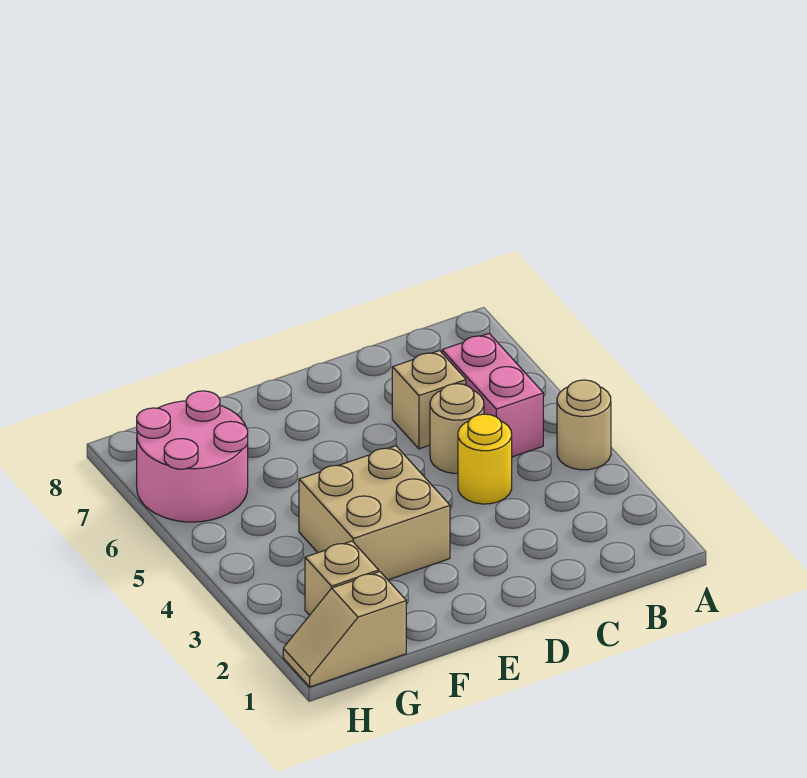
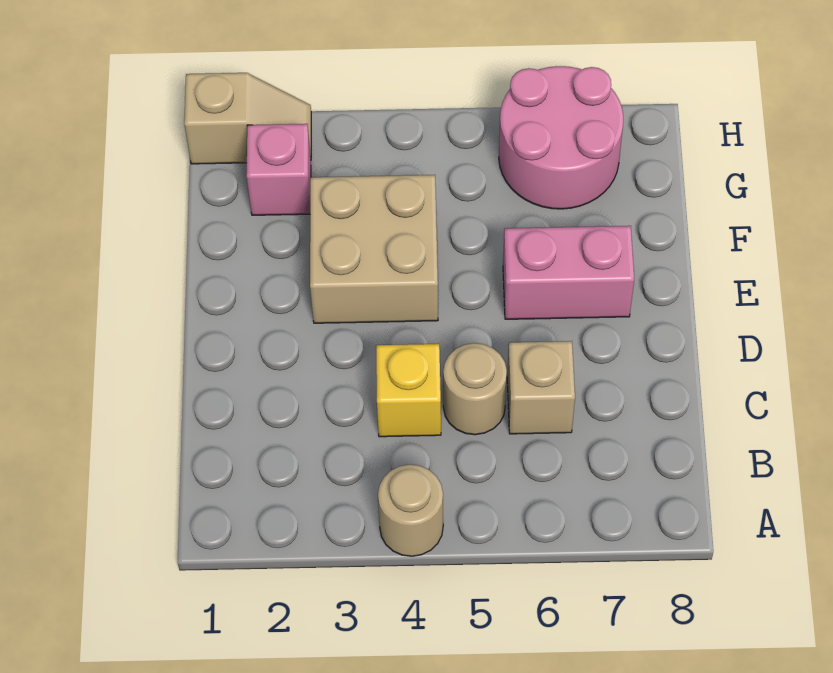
pink brick B5:B6 level 1 -> pink brick E6:E7 level 1
yellow round brick C4 level 1 -> yellow brick C4 level 1
tan slope G1:H1 level 1 top G -> tan slope H1:H2 level 1 top 1
tan brick G2 level 1 -> pink brick G2 level 1

